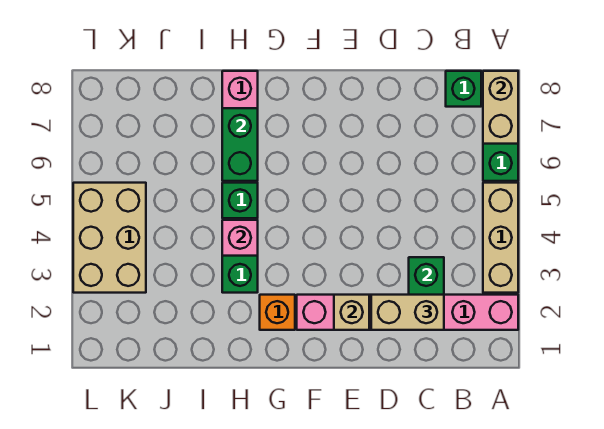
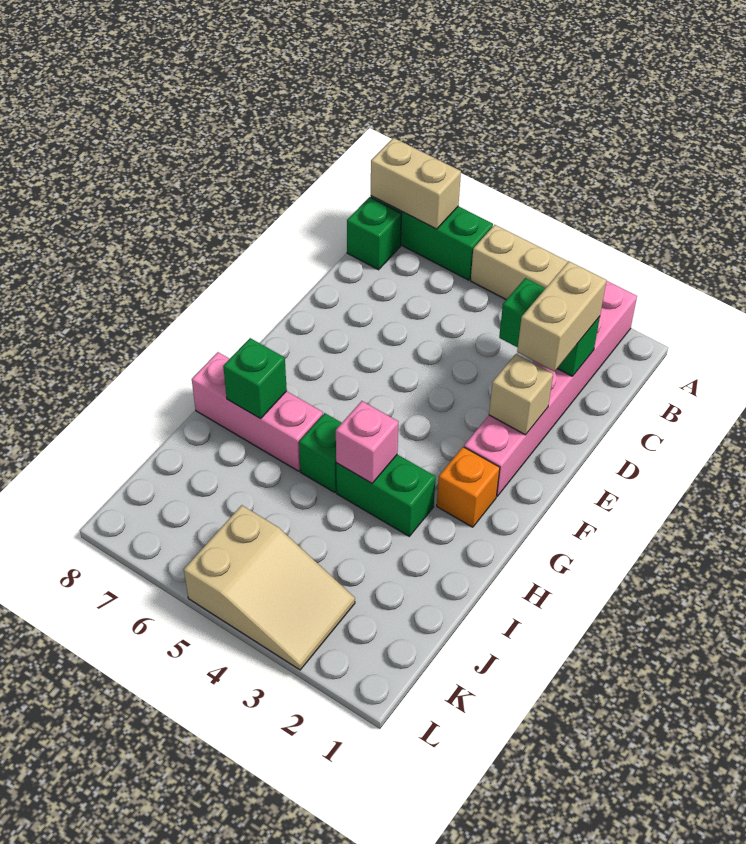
green brick H6:H7 level 2 -> green brick H7 level 2
tan brick K3:L5 level 1 -> tan slope K3:L5 level 1 top 5

